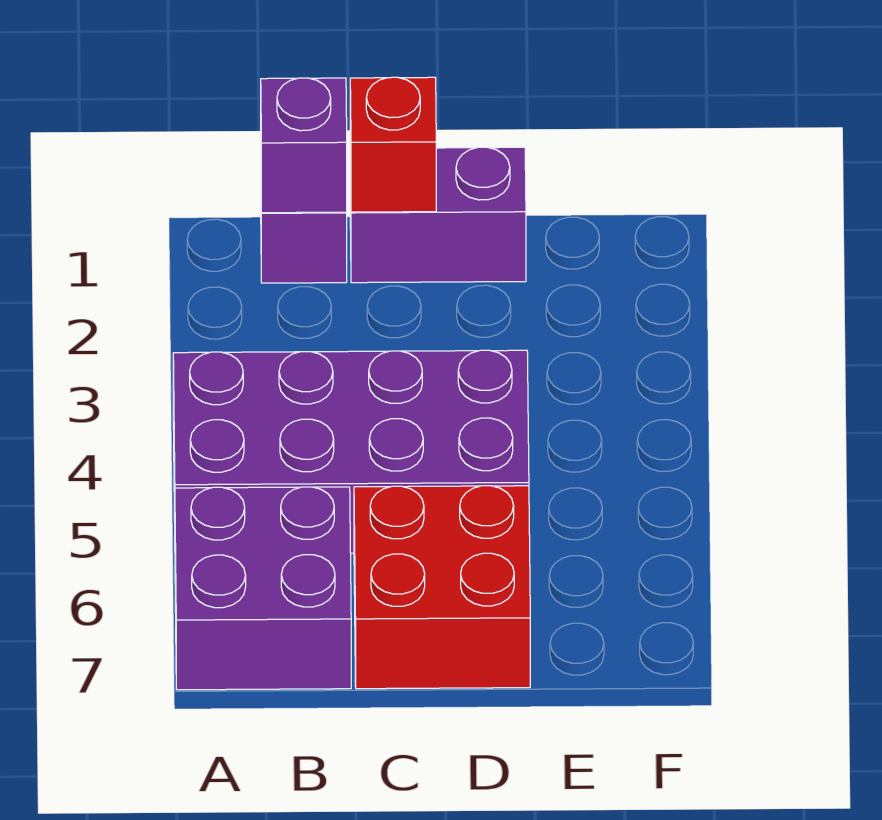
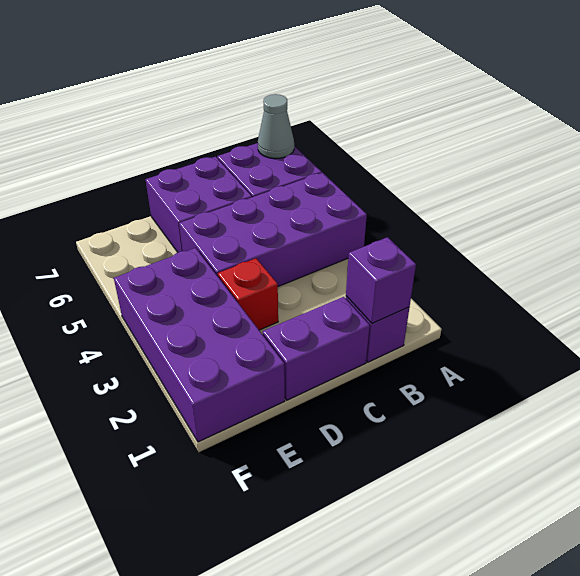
none -> grey cone A7 level 2
red brick C1 level 2 -> red brick D3 level 1
red brick C6:D7 level 1 -> purple brick C6:D7 level 1
none -> purple brick E1:F4 level 1

